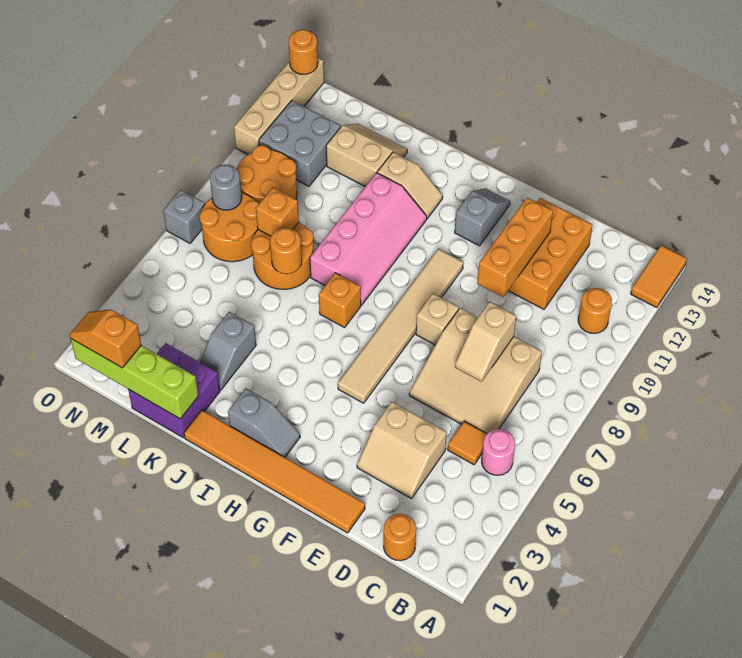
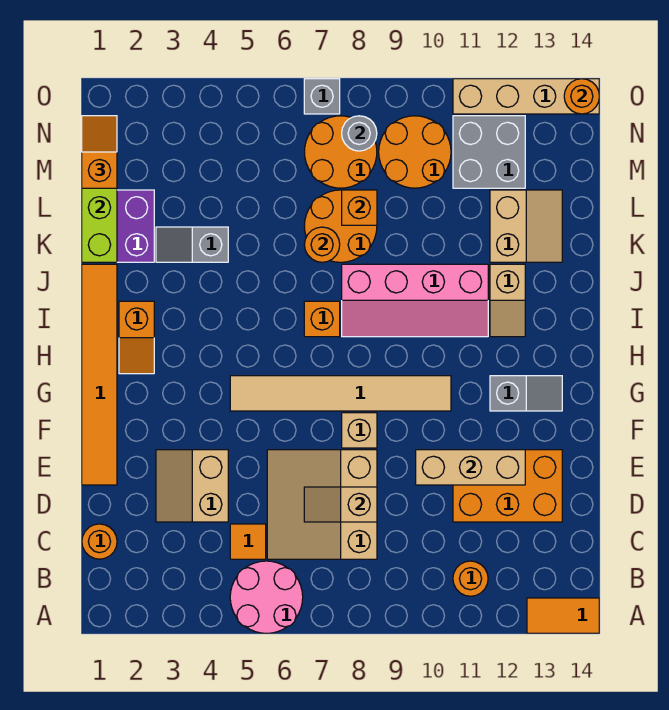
pink round brick B5 level 1 -> pink round brick A5:B6 level 1
orange brick E10:E12 level 2 -> tan brick E10:E12 level 2
grey slope H2:I2 level 1 top I -> orange slope H2:I2 level 1 top I

